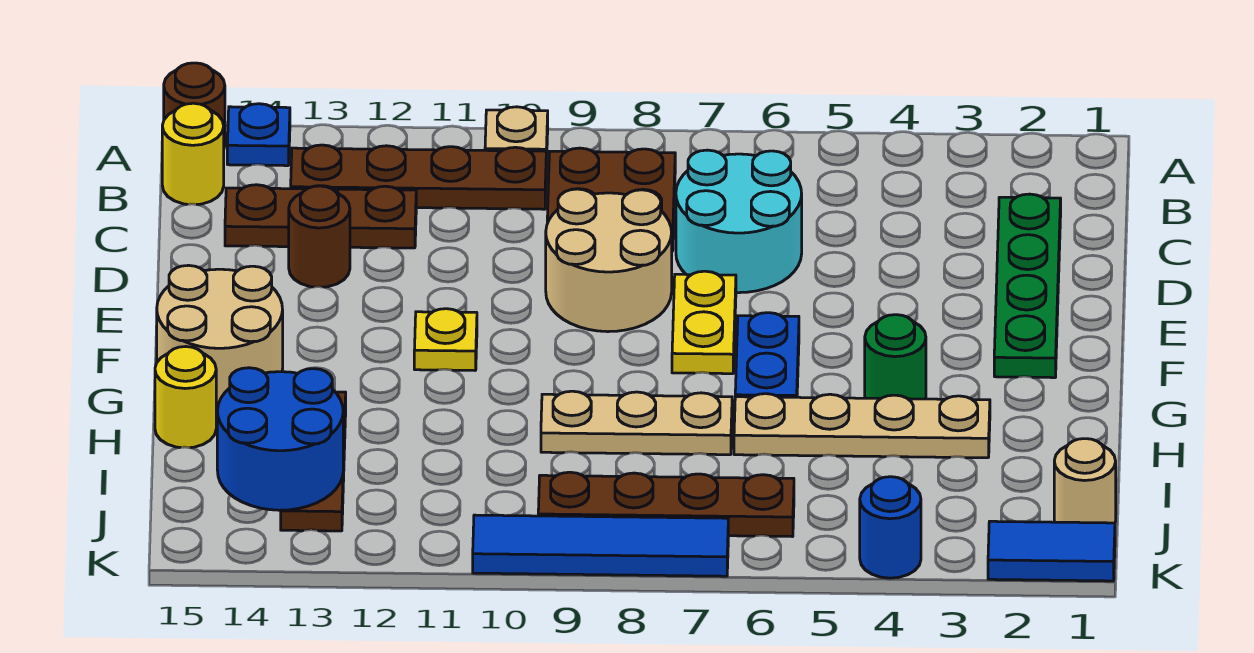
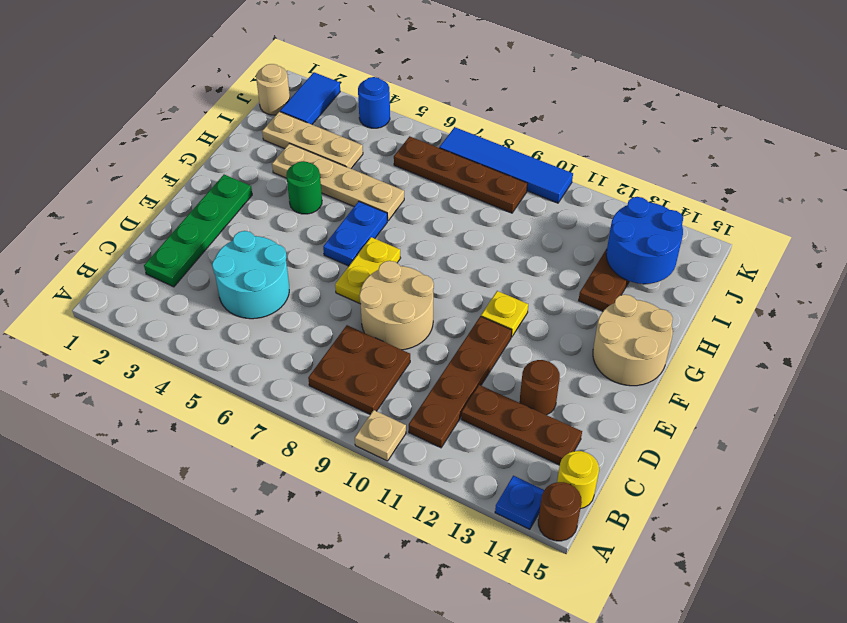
brown plate B10:B13 level 1 -> brown plate B11:E11 level 1
cyan round brick C6:D7 level 1 -> cyan round brick C4:D5 level 1
tan plate H7:H9 level 1 -> tan plate I2:I4 level 1
yellow round brick H15 level 1 -> none
blue tile K1:K2 level 1 -> blue tile J2:K2 level 1

